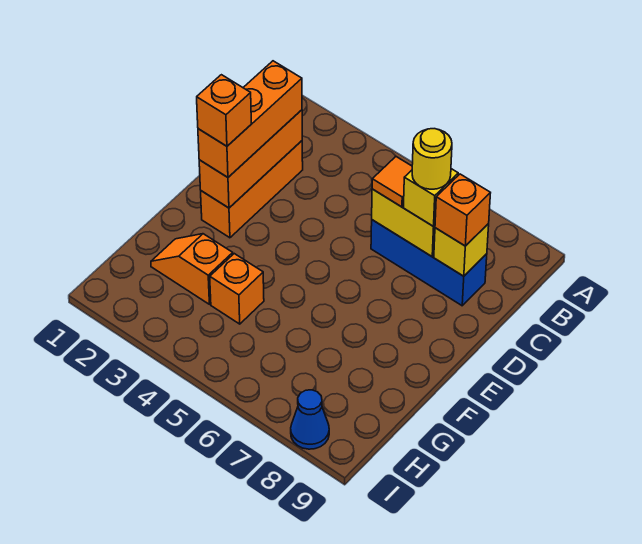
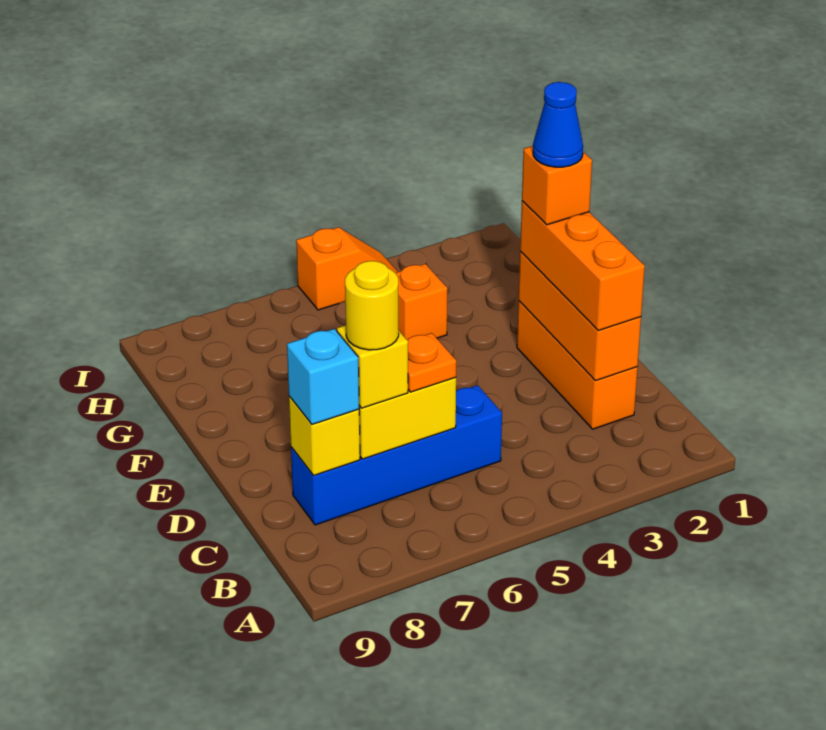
blue brick C6:C8 level 1 -> blue brick C5:C8 level 1
orange tile C6 level 3 -> orange plate C6 level 3
orange brick C8 level 3 -> cyan brick C8 level 3
orange slope G2:G3 level 1 top 3 -> orange slope I4:I5 level 1 top 5
blue cone I8 level 1 -> blue cone E2 level 5

